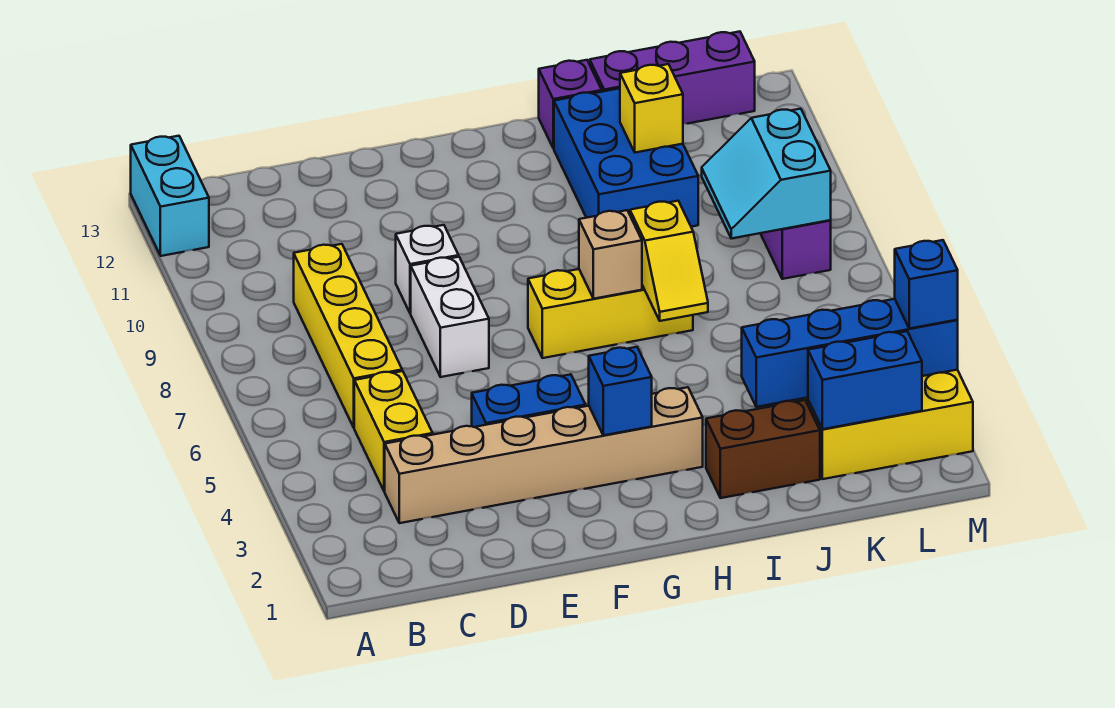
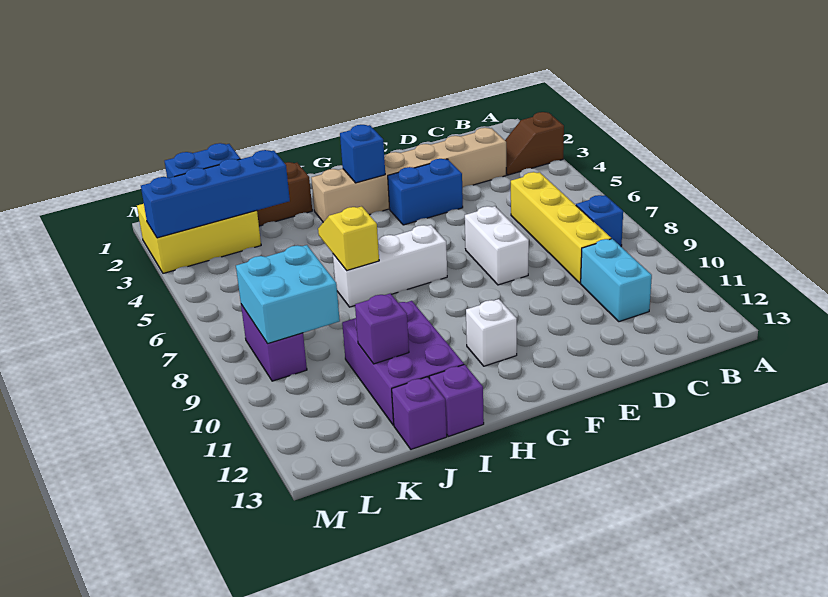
none -> brown slope A3:B3 level 1 top A
cyan brick A12:A13 level 1 -> cyan brick C10:C11 level 1
yellow brick C4:C5 level 1 -> none
white brick E9 level 1 -> white brick G11 level 1
yellow brick G7:I7 level 1 -> white brick G7:I7 level 1
tan brick H7 level 2 -> none
blue brick I10:J12 level 1 -> purple brick I10:J12 level 1
yellow brick J11 level 2 -> purple brick J11 level 2
purple brick J13:L13 level 1 -> purple brick J13 level 1
cyan slope K8:L9 level 2 top L -> cyan brick K8:L9 level 2
blue brick M3 level 3 -> blue brick B8 level 1

